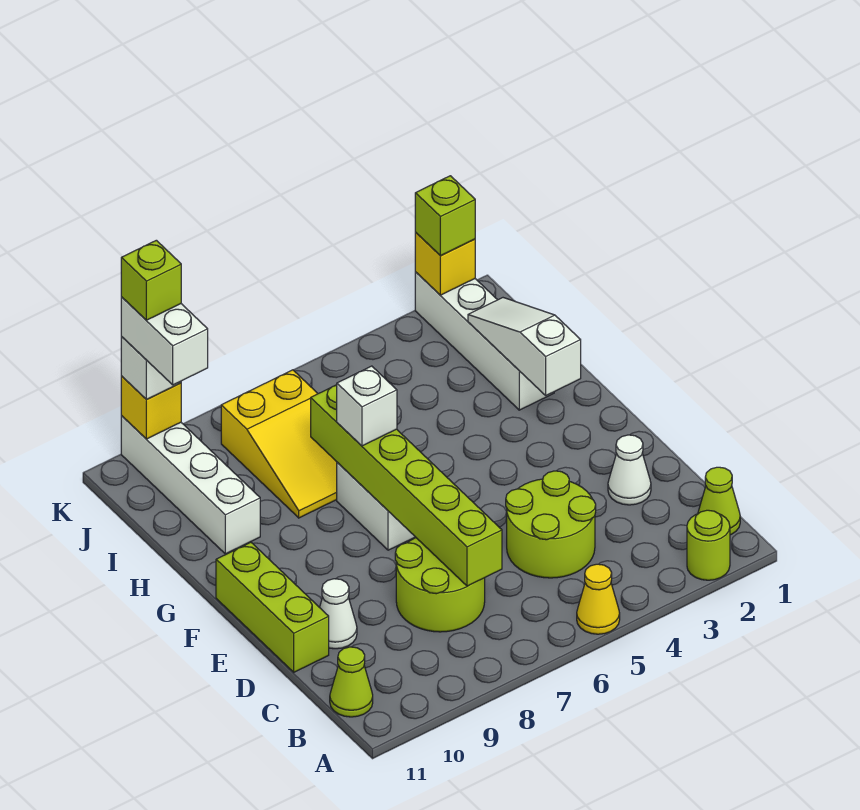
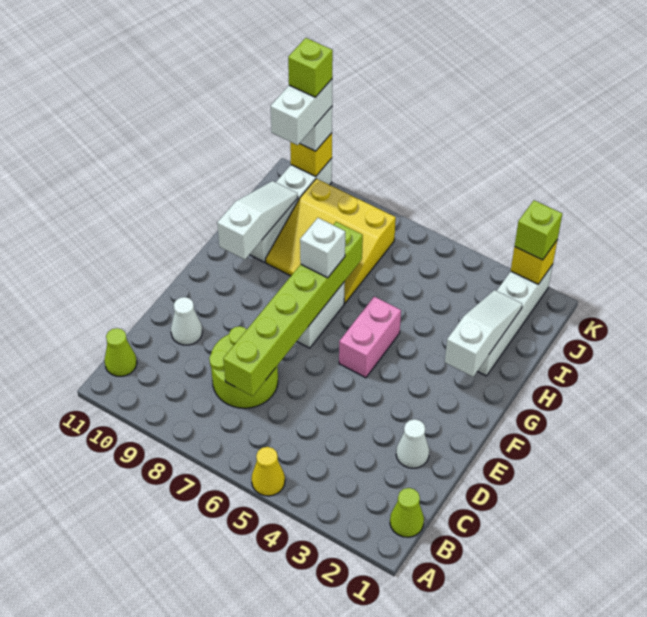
lime round brick A2 level 1 -> none
lime round brick C4:D5 level 1 -> none
lime brick D11:F11 level 1 -> none
none -> pink brick F5:G5 level 1
none -> white slope G10:I10 level 2 top G
yellow slope H7:J8 level 1 top J -> yellow slope H7:J9 level 1 top J

